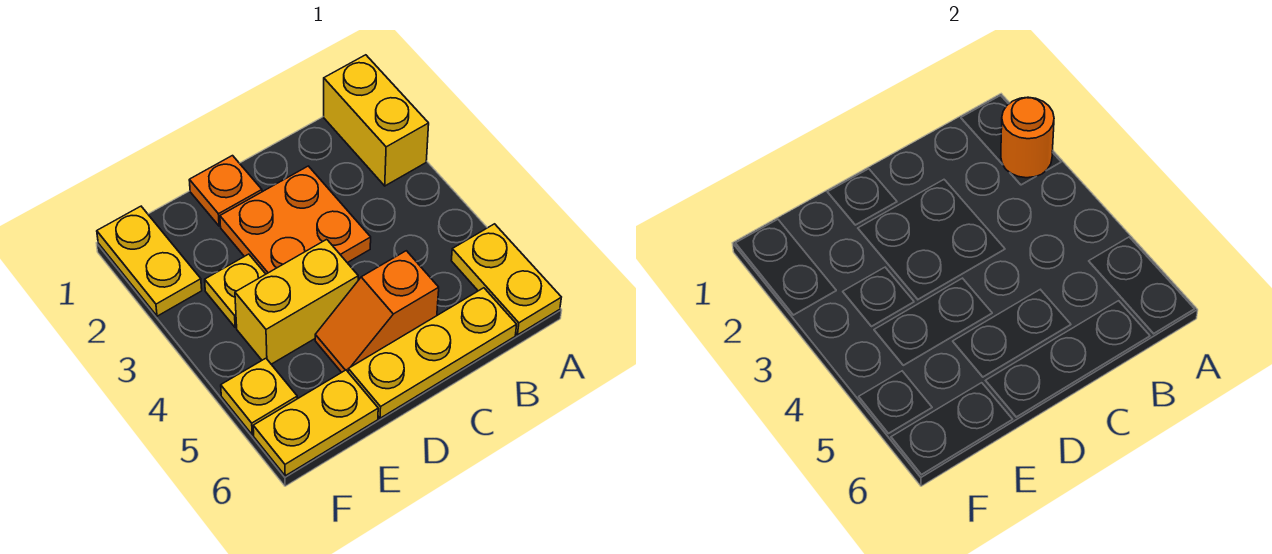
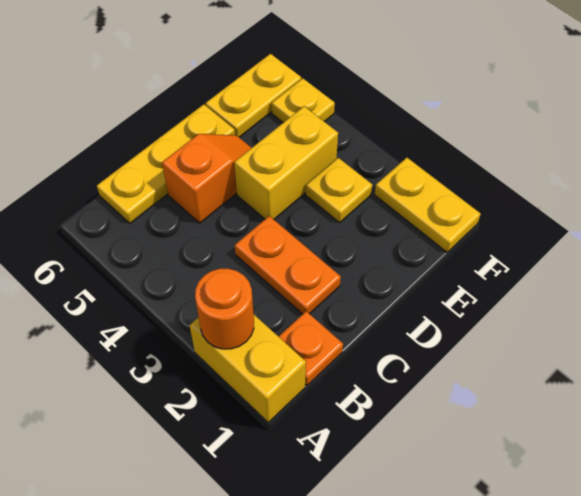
yellow plate A5:A6 level 1 -> none
orange plate C2:D3 level 1 -> orange plate C2:C3 level 1
orange plate D1 level 1 -> orange plate B1 level 1

